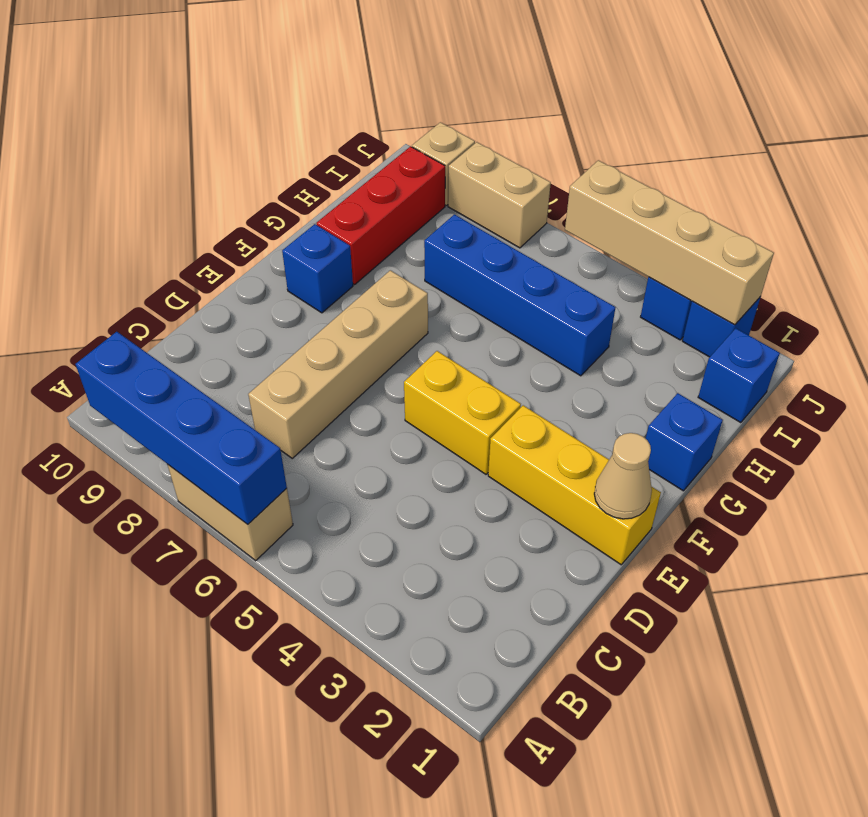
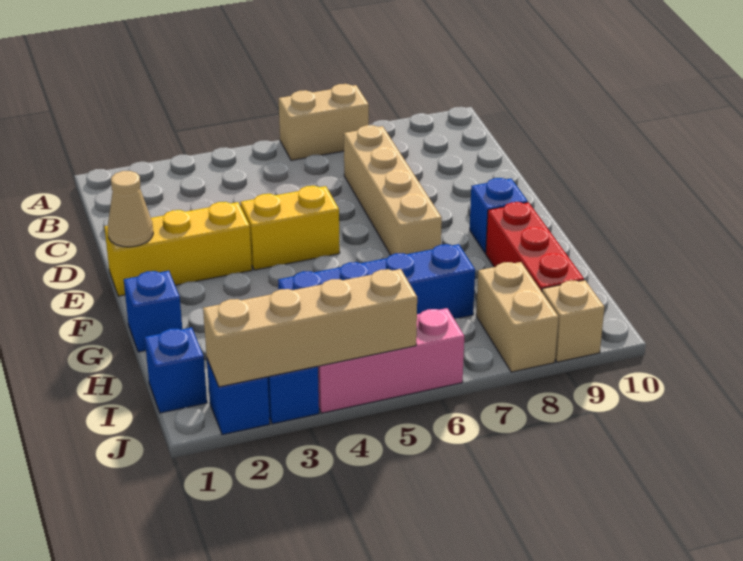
blue brick A6:A9 level 2 -> none
none -> pink brick J4:J6 level 1
tan brick J7:J8 level 1 -> tan brick I8:J8 level 1

